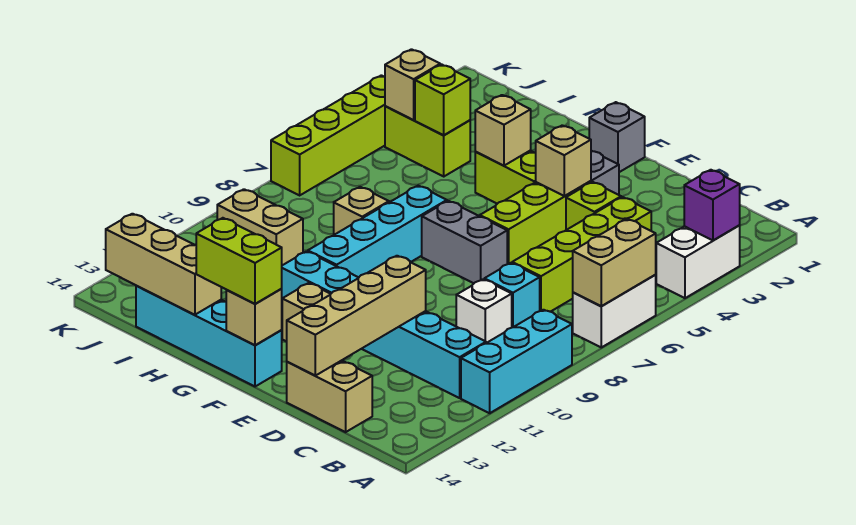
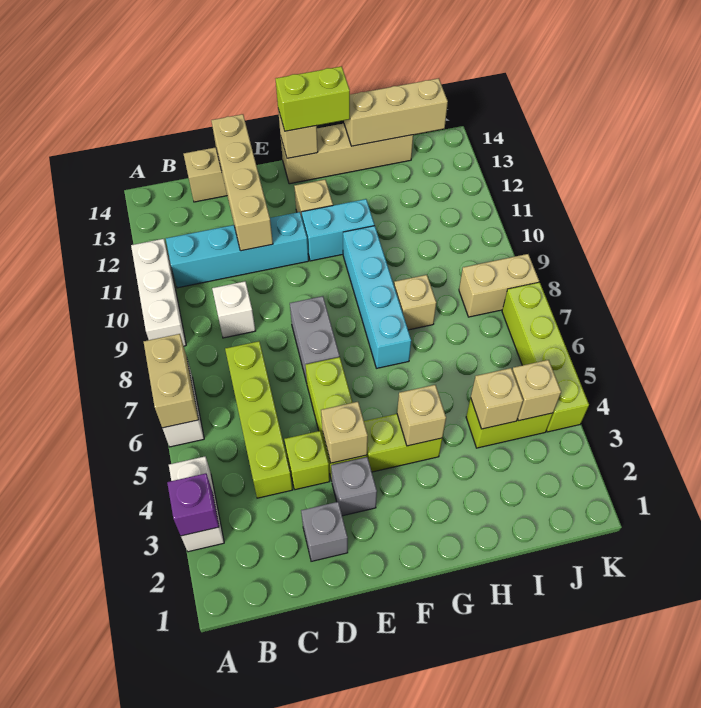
cyan brick A9:A11 level 1 -> white brick A9:A11 level 1
cyan brick C8 level 1 -> none
grey brick E7:F7 level 1 -> grey brick E7:E8 level 1
grey brick F1 level 1 -> grey brick D2 level 1
cyan brick F14:I14 level 1 -> tan brick F14:I14 level 1
lime brick I4 level 2 -> tan brick I4 level 2
tan brick I10:J10 level 1 -> tan brick J8:K8 level 1

